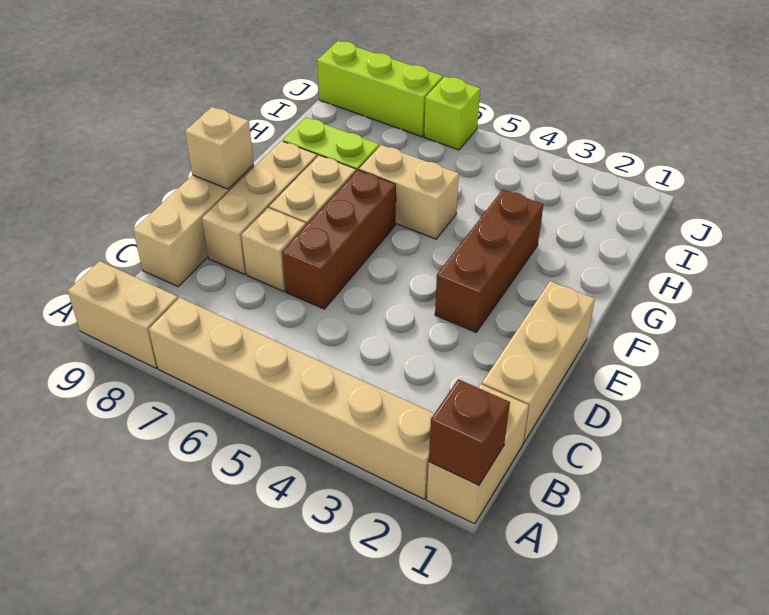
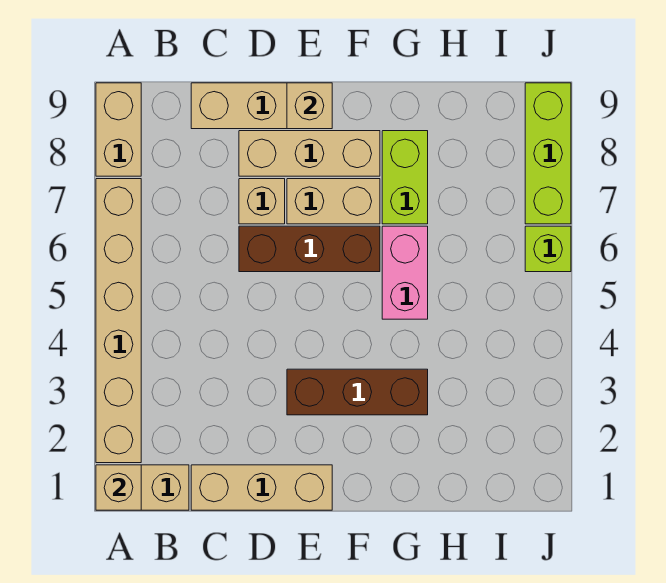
brown brick A1 level 2 -> tan brick A1 level 2
tan brick G5:G6 level 1 -> pink brick G5:G6 level 1

